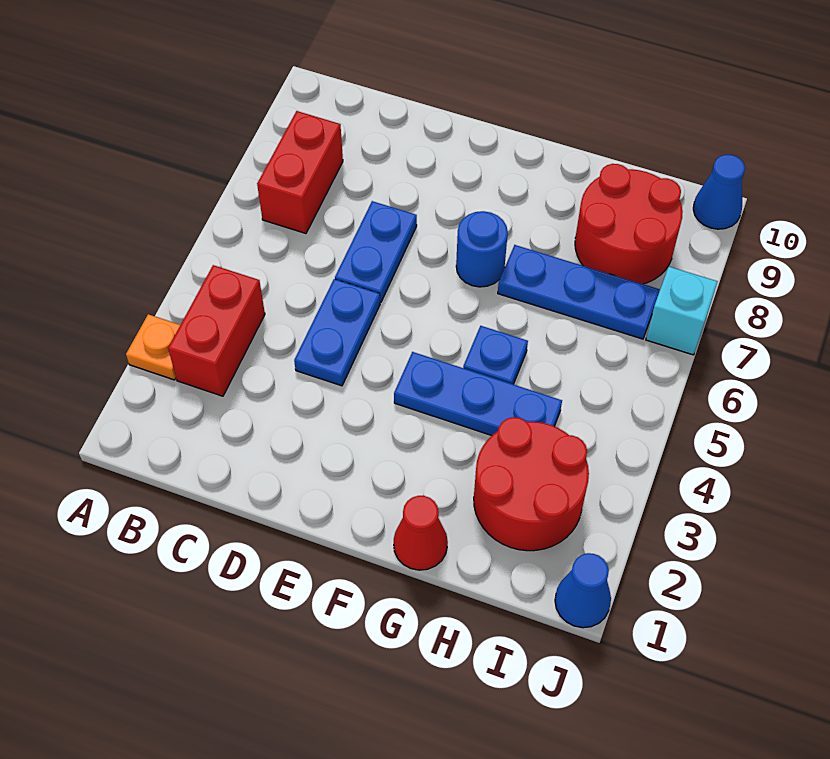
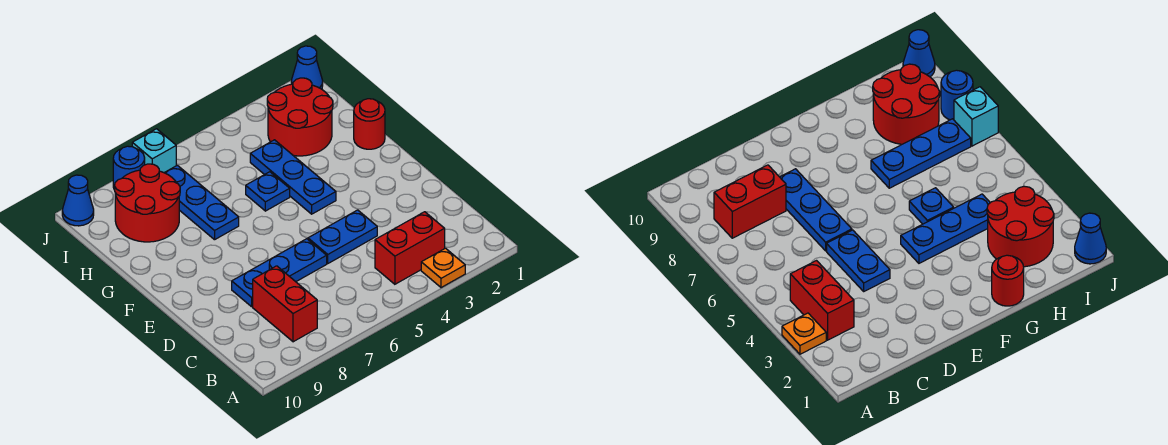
red brick B7:B8 level 1 -> red brick B8:C8 level 1
blue plate D6:D7 level 1 -> blue plate D6:D8 level 1
blue round brick F7 level 1 -> blue round brick J8 level 1
red cone G1 level 1 -> red round brick G1 level 1

